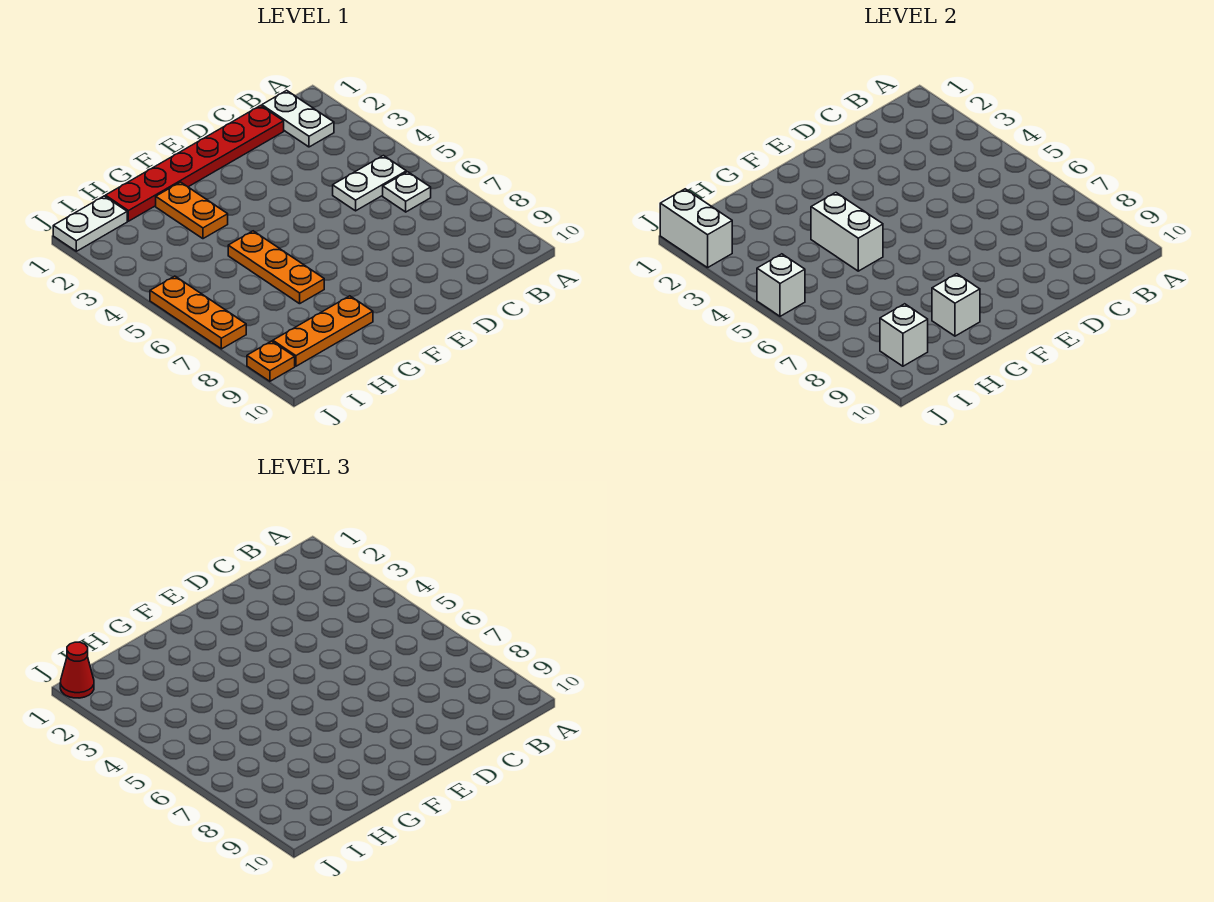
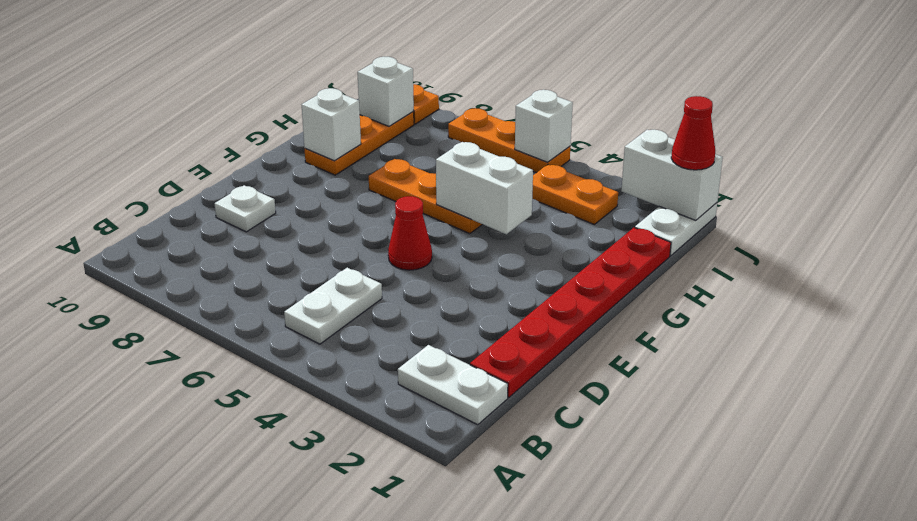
white plate B6 level 1 -> white plate D9 level 1
none -> red cone E5 level 1
orange plate G2:G3 level 1 -> orange plate I3:I4 level 1

